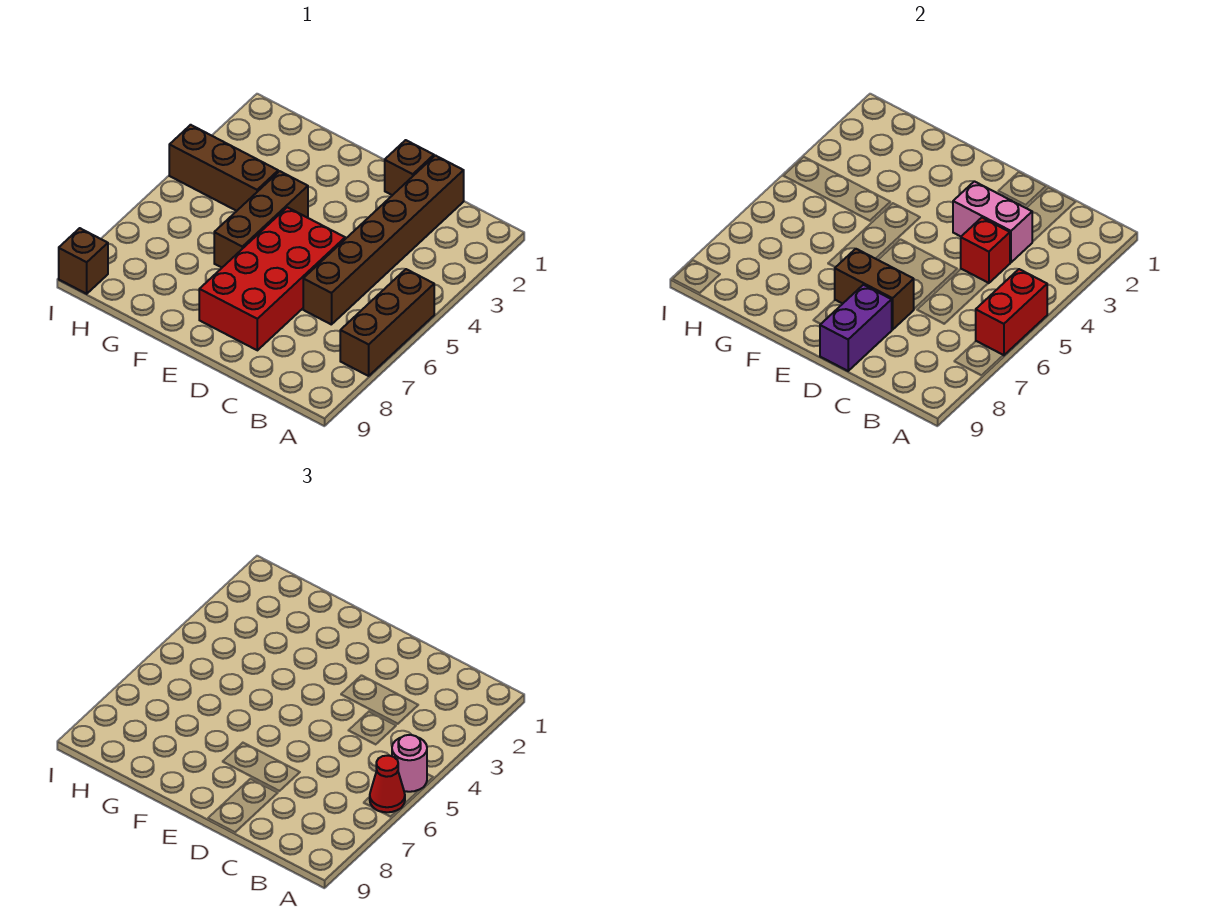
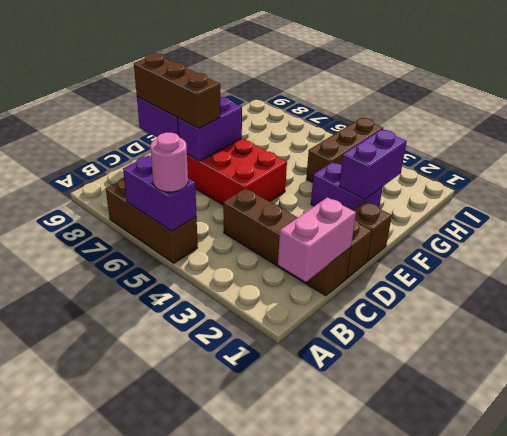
red brick A5:A6 level 2 -> purple brick A5:A6 level 2
red cone A6 level 3 -> none
brown brick C1:C6 level 1 -> brown brick C1:C4 level 1
pink brick C3:D3 level 2 -> pink brick B1:C1 level 2
red brick C4 level 2 -> none
brown brick D7:E7 level 2 -> purple brick D7:E7 level 2
none -> purple brick F2:F3 level 1
none -> purple brick F2:G2 level 2
brown brick F4:F6 level 1 -> brown brick D7:D9 level 3
brown brick I9 level 1 -> brown brick E1 level 1

